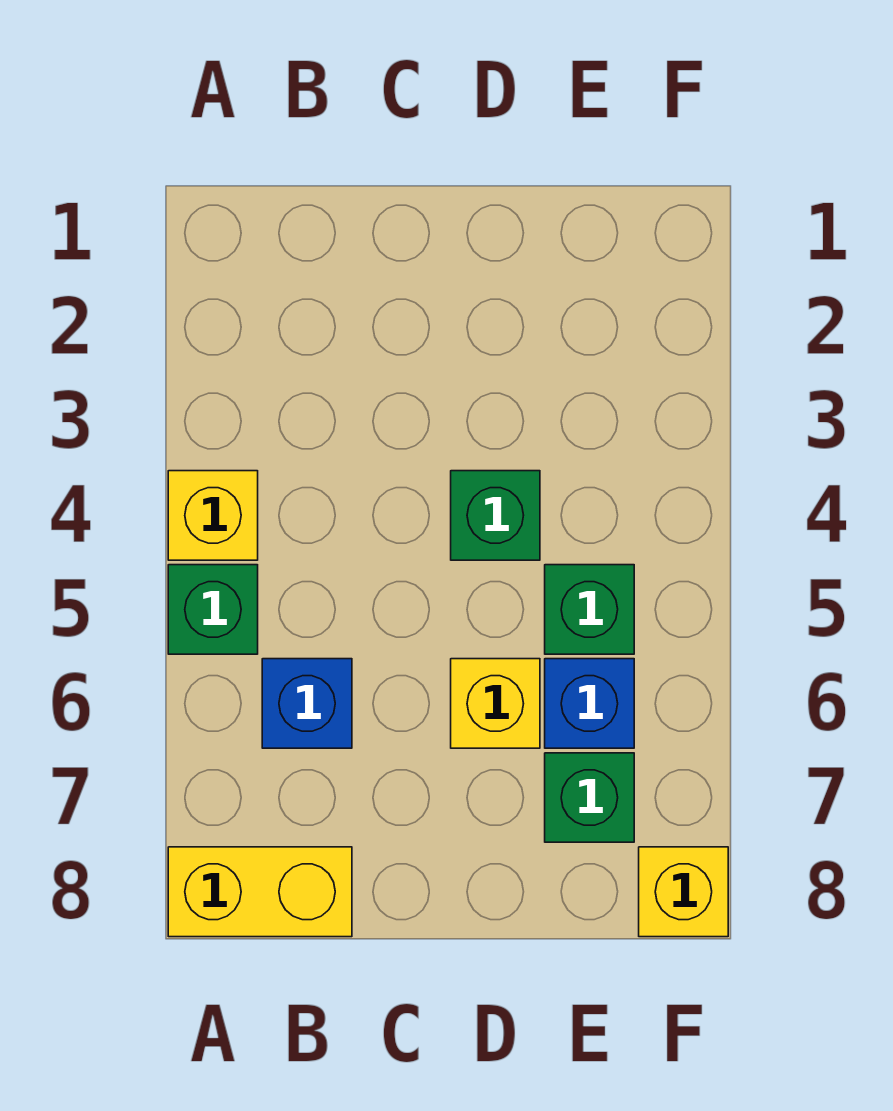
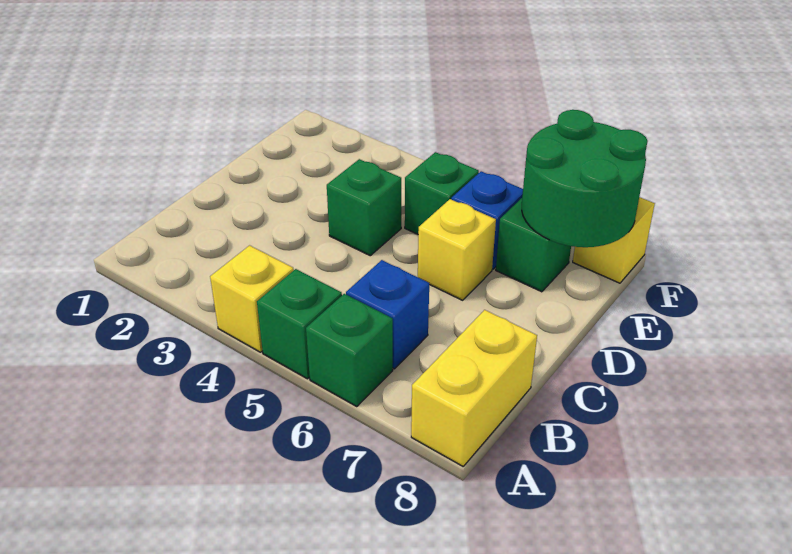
none -> green brick A6 level 1
none -> green round brick E7:F8 level 2

